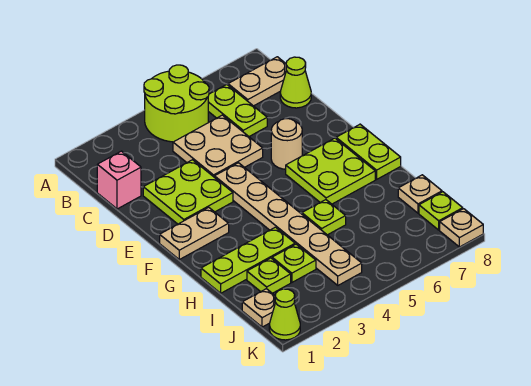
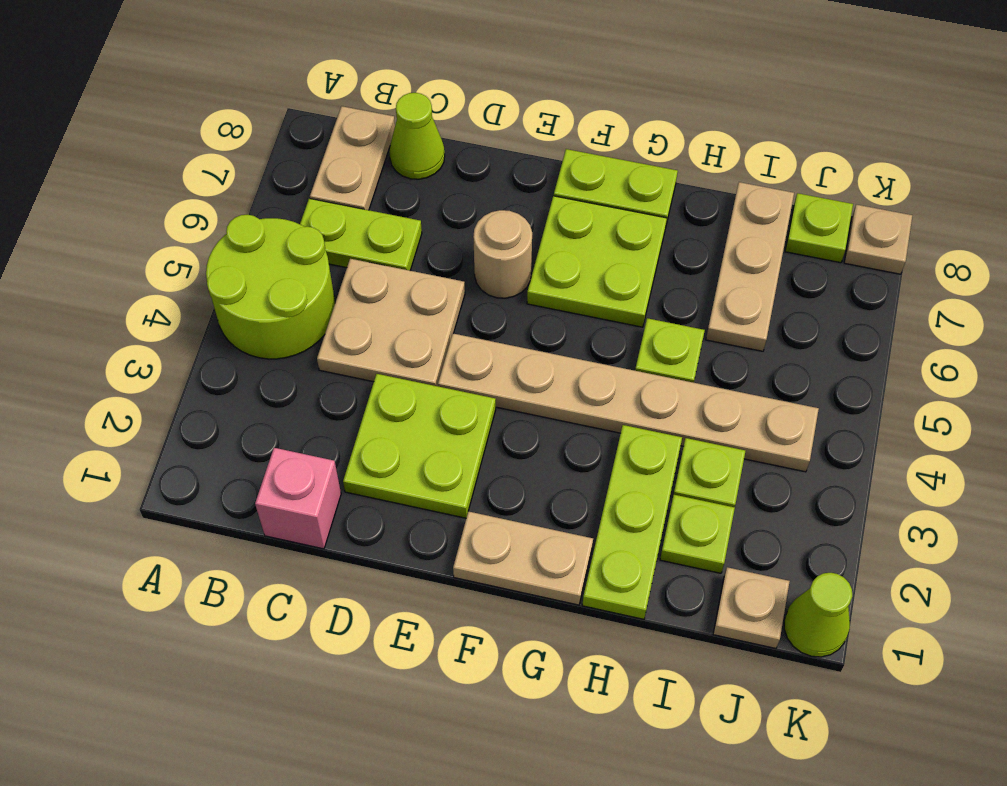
tan plate F1:F2 level 1 -> tan plate F1:G1 level 1
tan plate I8 level 1 -> tan plate I6:I8 level 1

